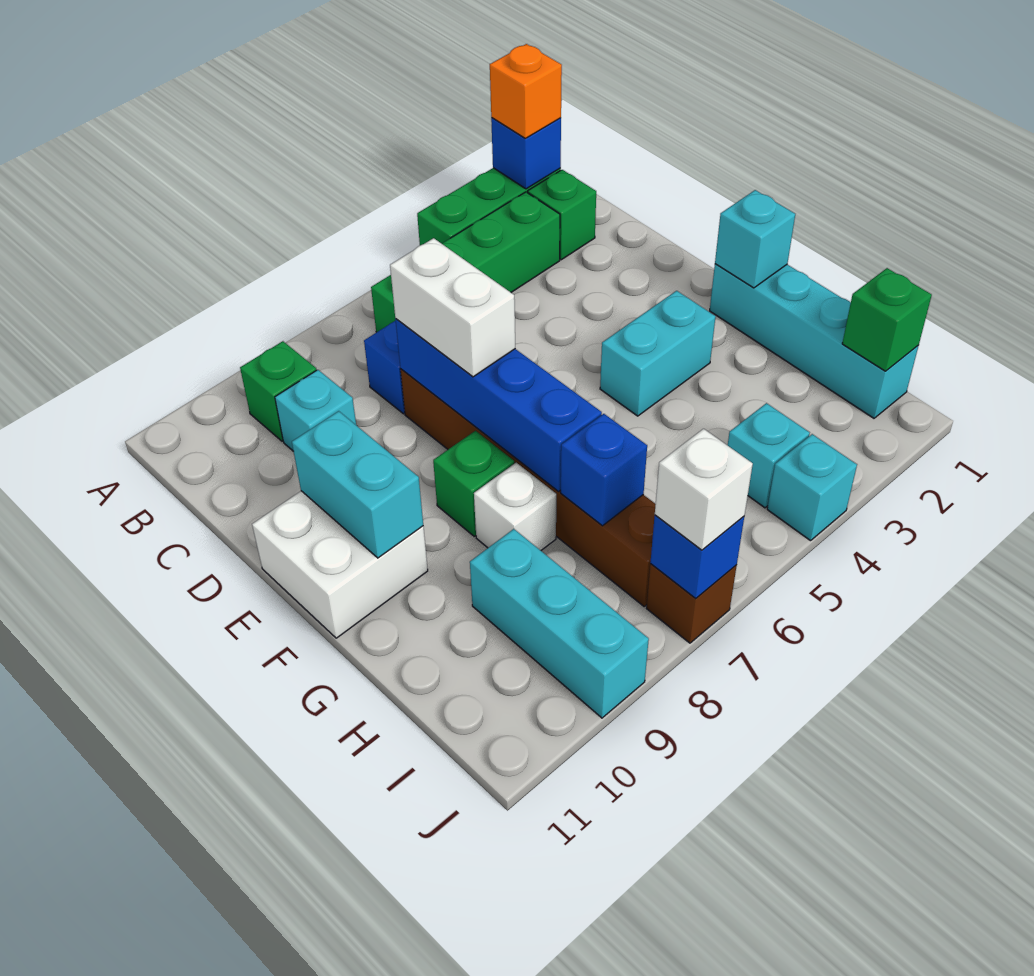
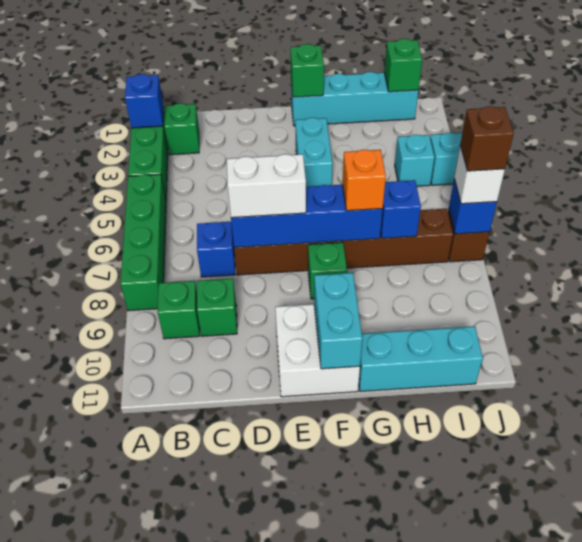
orange brick A2 level 3 -> orange brick G7 level 3
green brick B3:B6 level 1 -> green brick A5:A8 level 1
cyan brick C9 level 1 -> green brick C9 level 1
cyan brick E10:F10 level 2 -> cyan brick F10:F11 level 2
cyan brick F1 level 2 -> green brick F1 level 2
white brick G8 level 1 -> none
cyan brick H9:J9 level 1 -> cyan brick G11:I11 level 1
none -> brown brick J7 level 4

